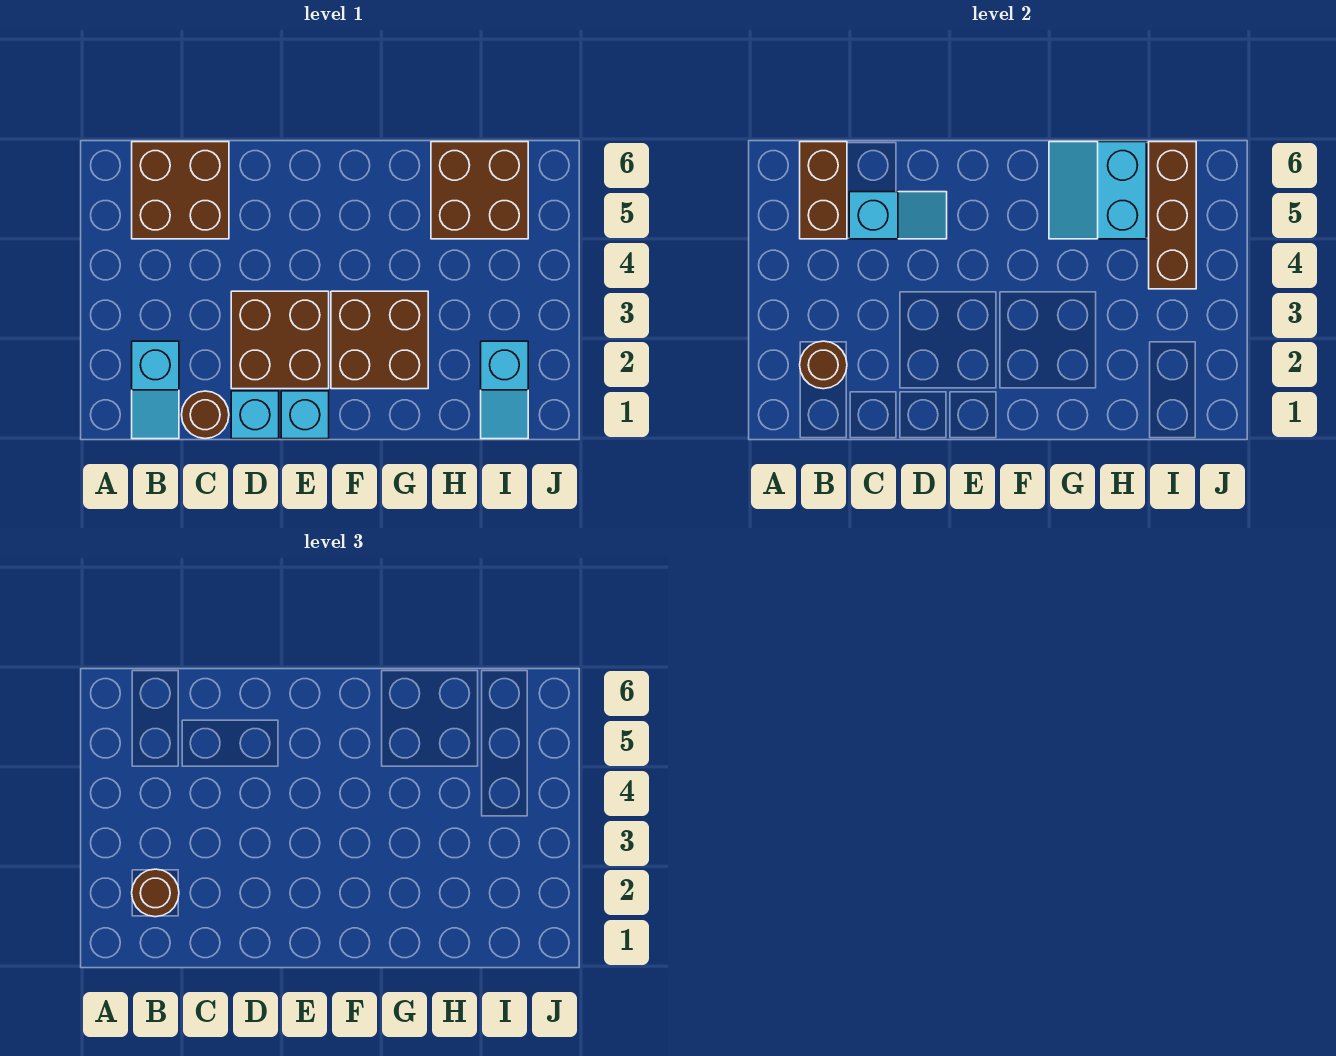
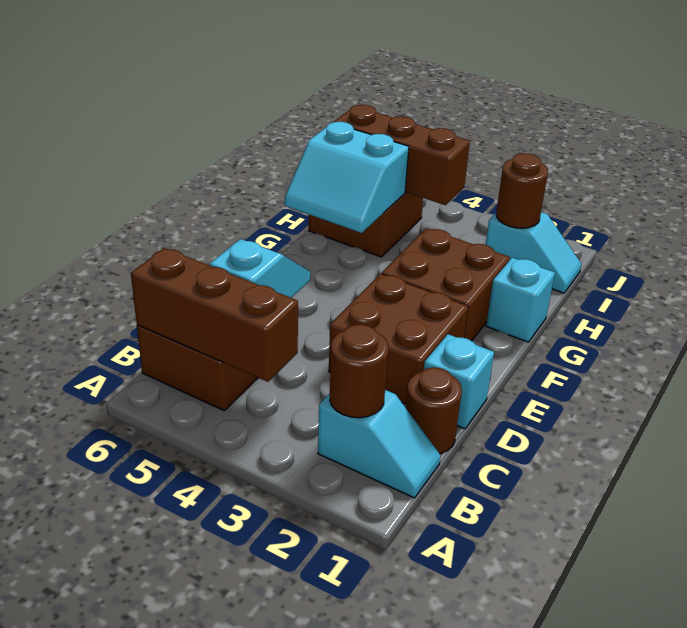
brown round brick B2 level 3 -> brown round brick I2 level 2
brown brick B5:B6 level 2 -> brown brick B4:B6 level 2
cyan brick E1 level 1 -> cyan brick G1 level 1

